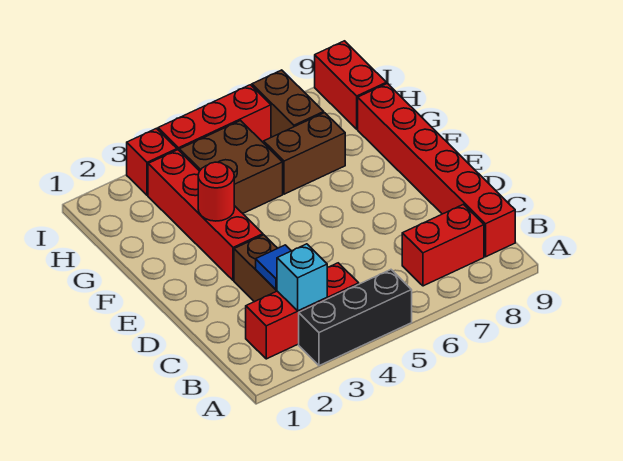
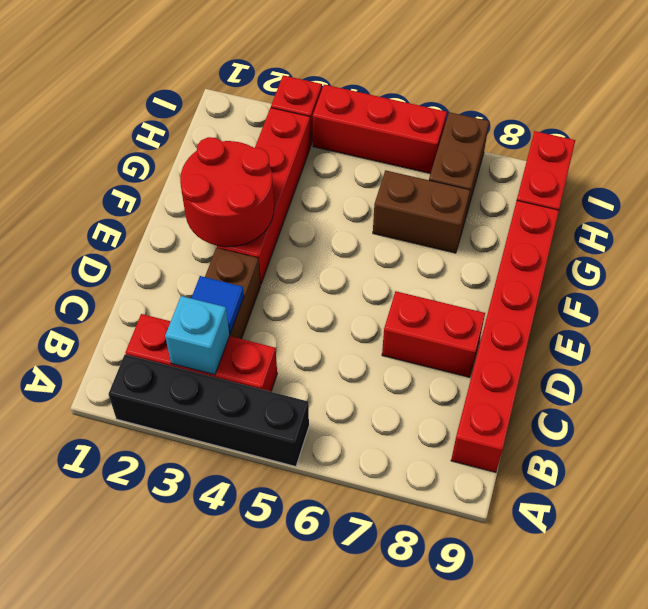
black brick A3:A5 level 1 -> black brick A2:A5 level 1
red brick B7:B8 level 1 -> red brick D7:D8 level 1
red round brick F3 level 2 -> red round brick E2:F3 level 2
brown brick G4:H5 level 1 -> none

